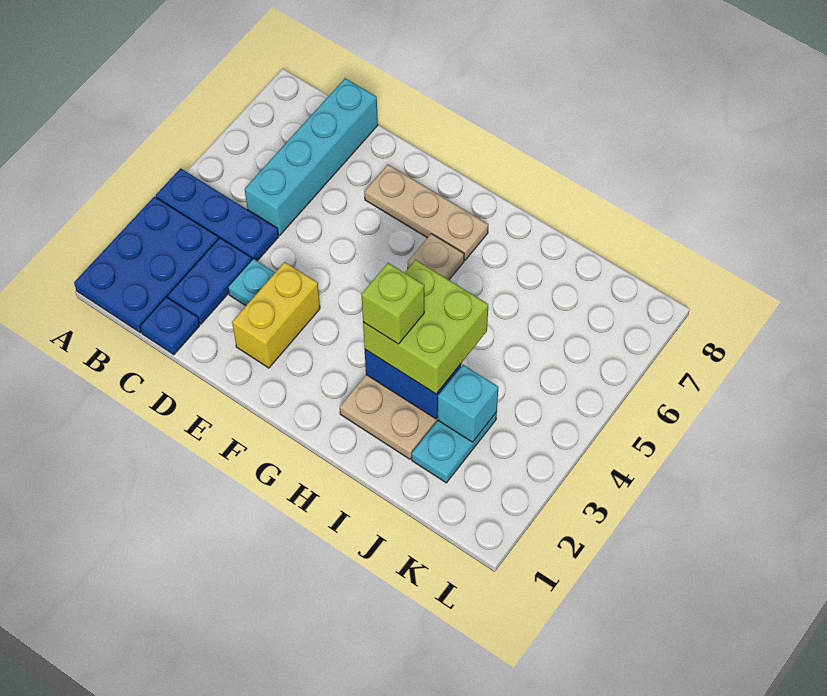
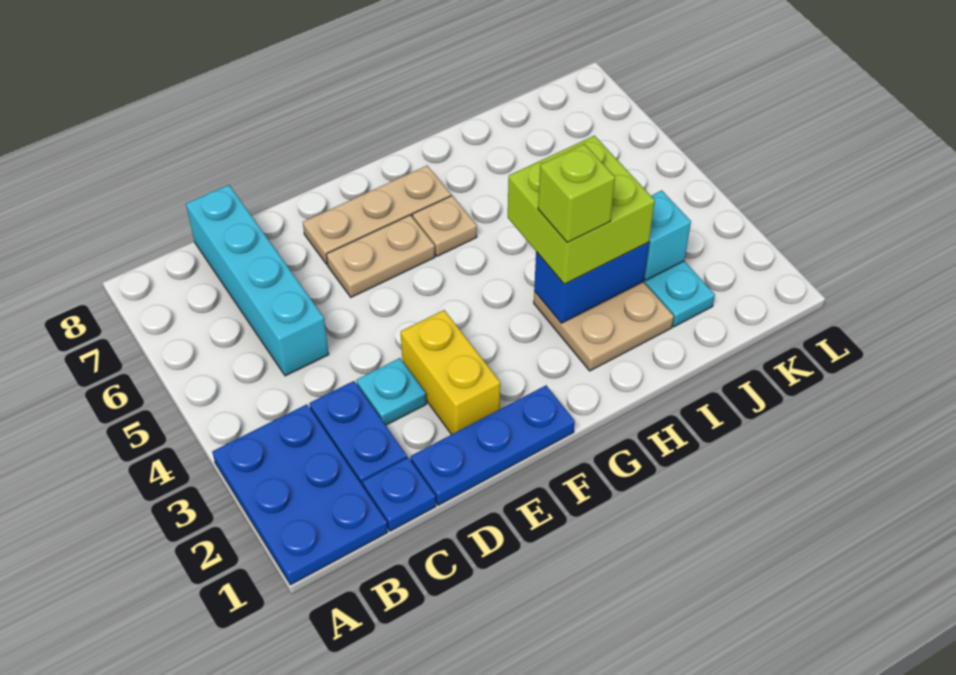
blue plate A4:C4 level 1 -> blue plate D1:F1 level 1
none -> tan plate E6:F6 level 1

